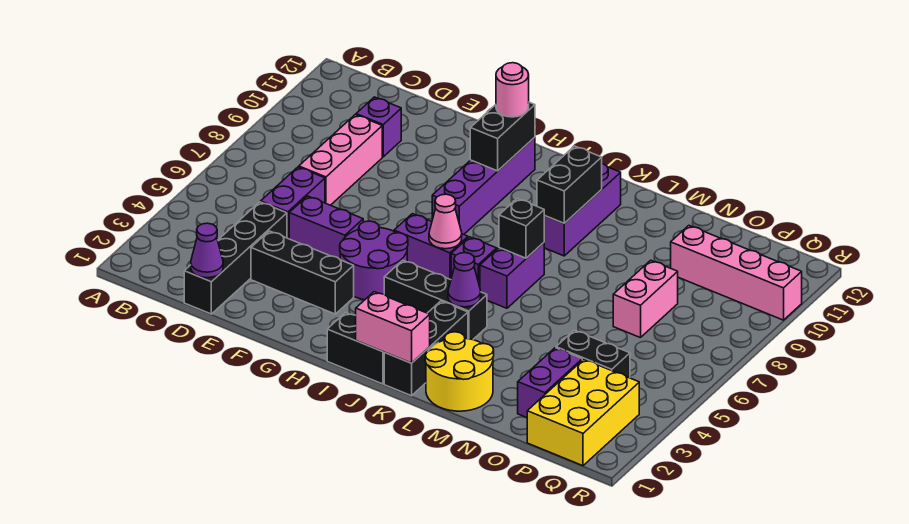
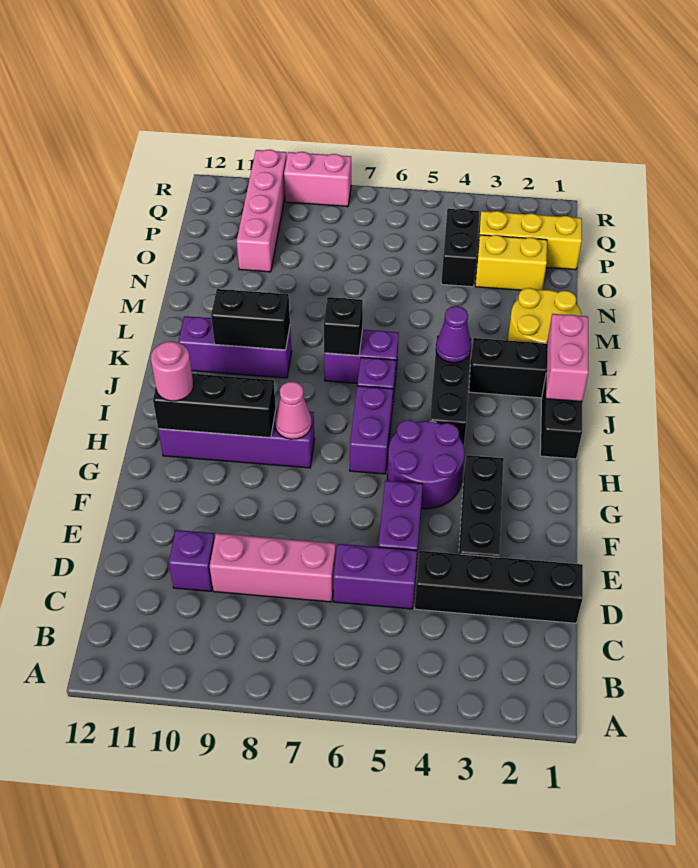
purple cone D1 level 2 -> none
black brick H10:H11 level 2 -> black brick H9:H11 level 2
pink cone I6 level 2 -> pink cone H8 level 2
purple brick O2:O3 level 1 -> yellow brick O2:O3 level 1
pink brick O7:O8 level 1 -> pink brick R8:R9 level 1
yellow brick P1:Q3 level 1 -> yellow brick P1:P3 level 1

